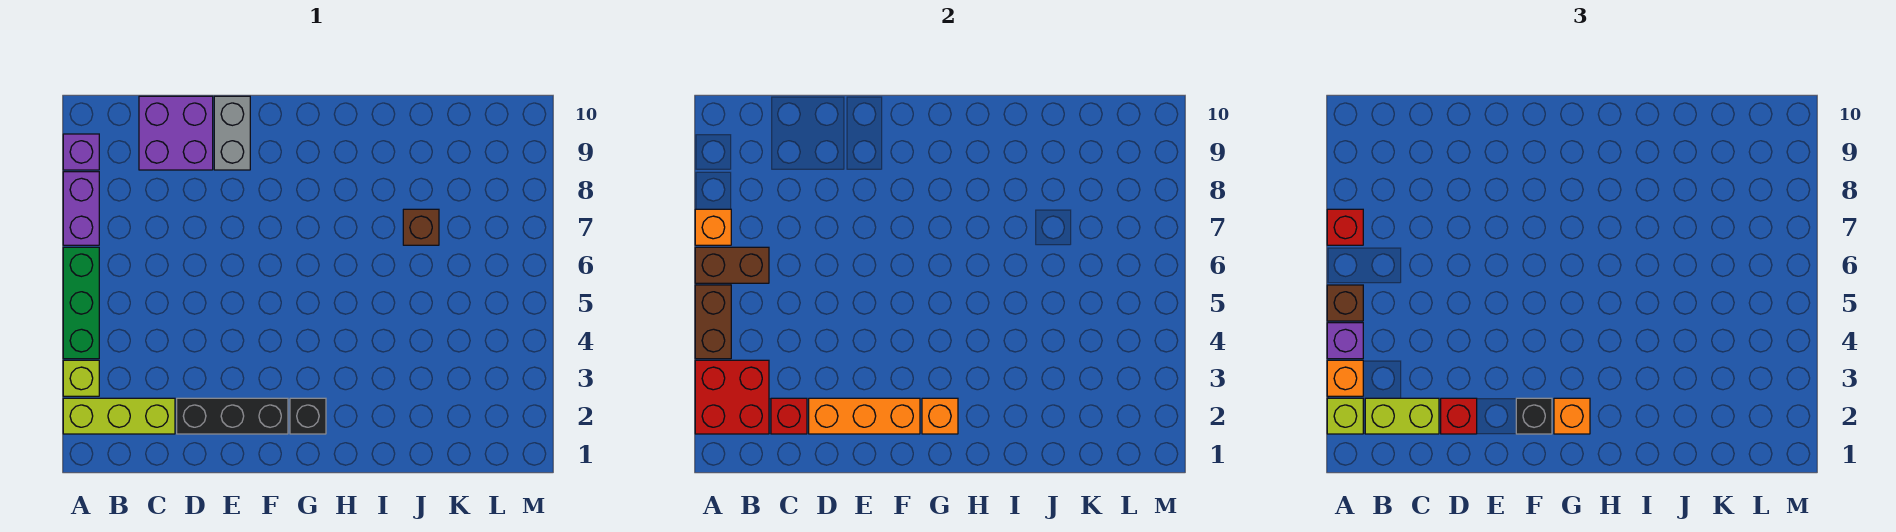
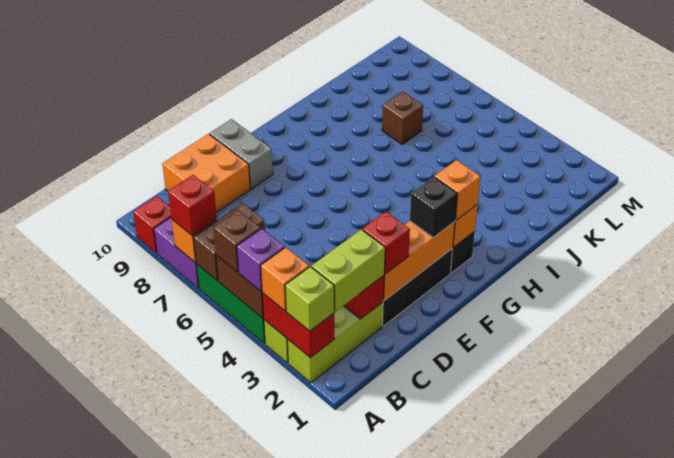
red brick A2:B3 level 2 -> red brick A2:A3 level 2
purple brick A9 level 1 -> red brick A9 level 1
purple brick C9:D10 level 1 -> orange brick C9:D10 level 1

